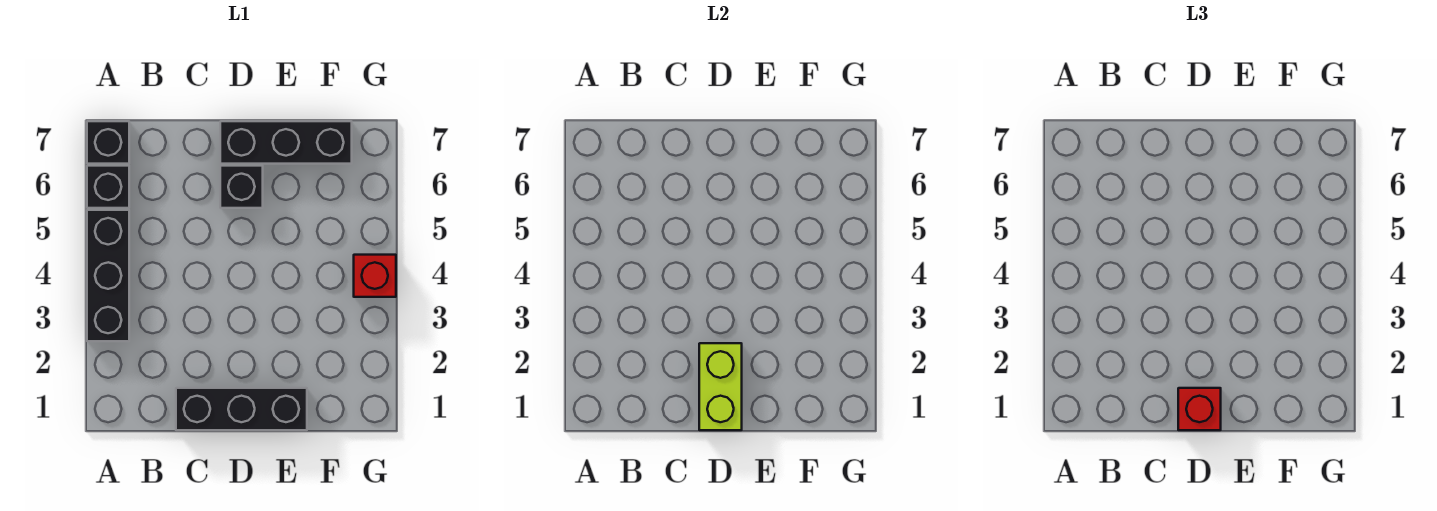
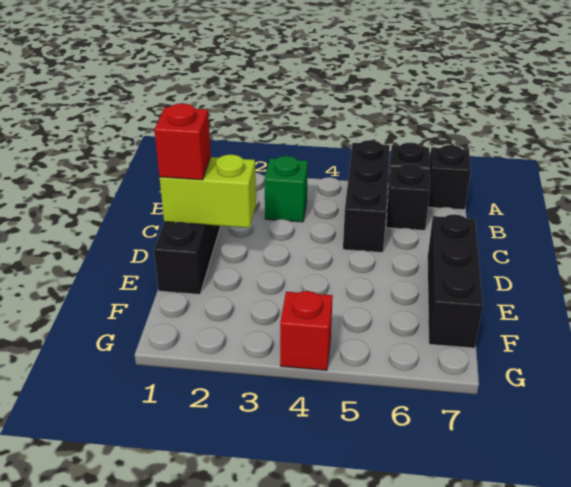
black brick A3:A5 level 1 -> black brick A5:C5 level 1
none -> green brick B3 level 1
black brick D6 level 1 -> black brick B6 level 1

